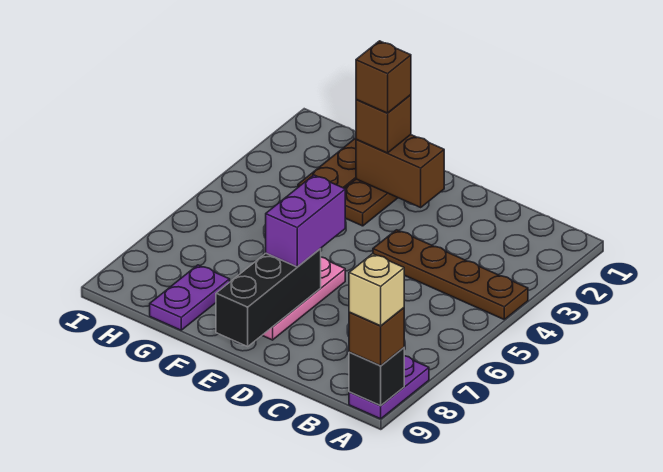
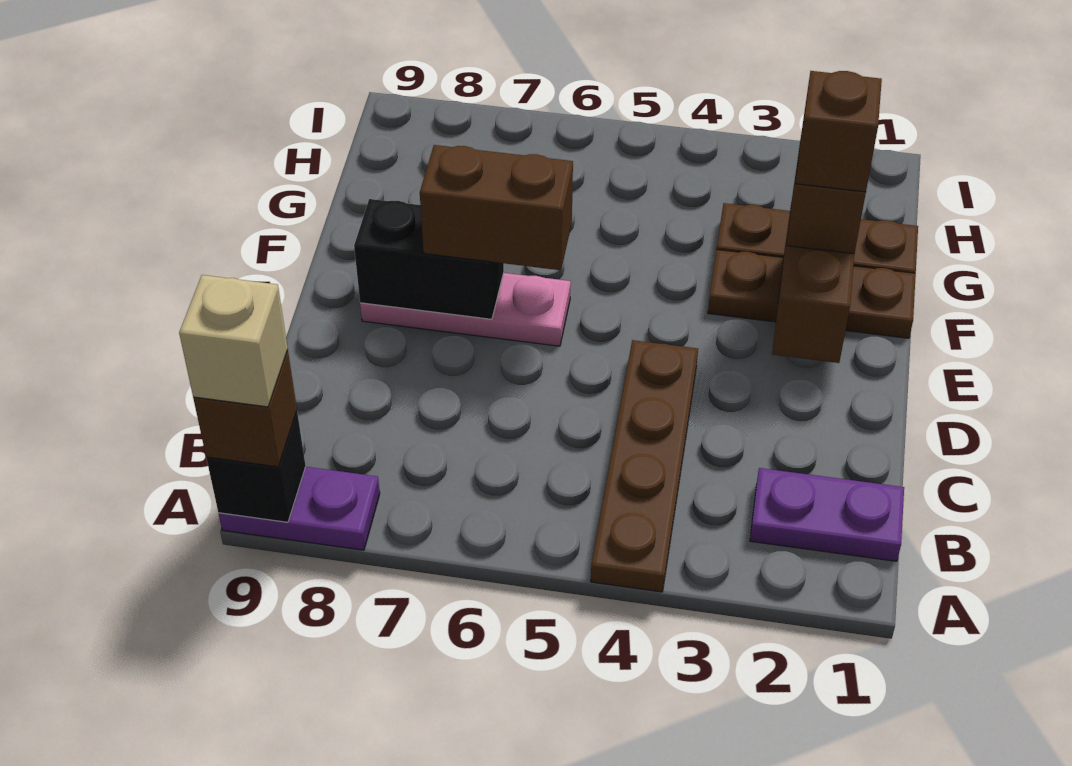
purple brick E6:E7 level 3 -> brown brick E6:E7 level 3
black brick E7:E9 level 2 -> black brick E7:E8 level 2
purple plate G8:G9 level 1 -> purple plate B1:B2 level 1

